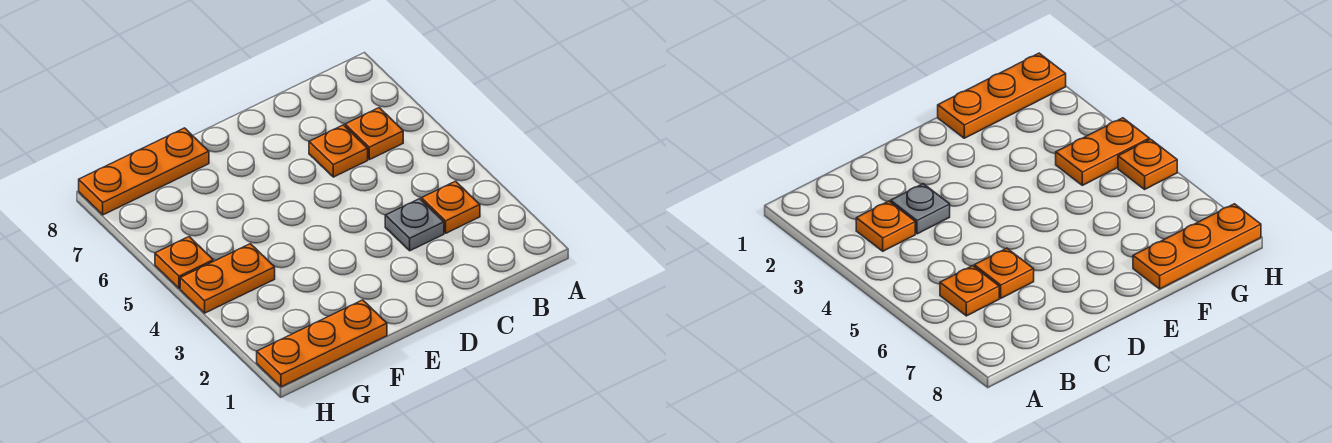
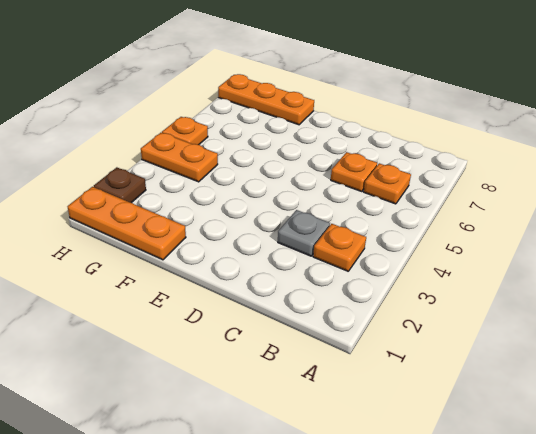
none -> brown plate H2 level 1

